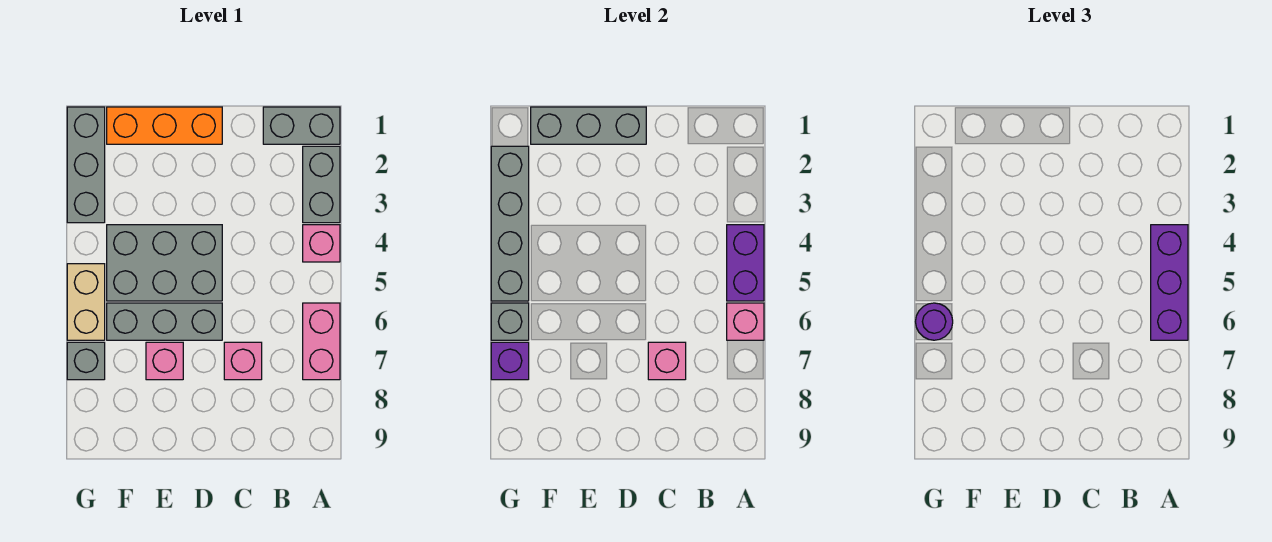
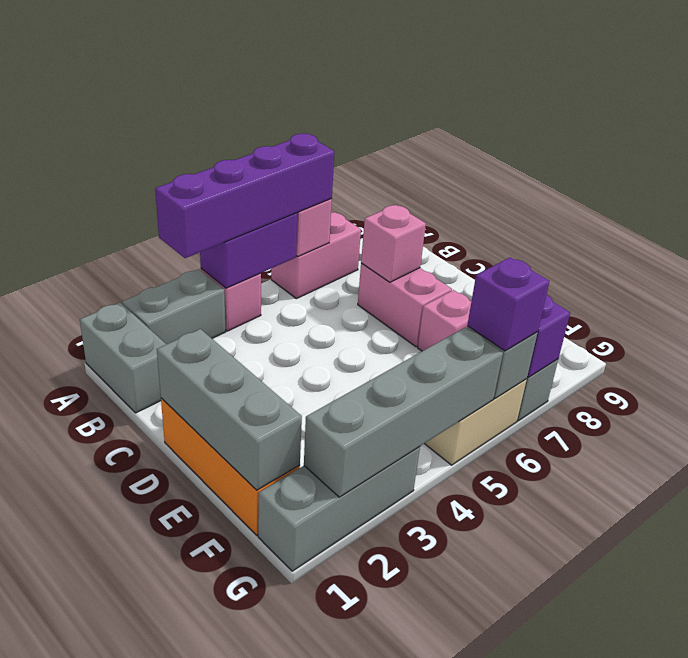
purple brick A4:A6 level 3 -> purple brick A3:A6 level 3
pink brick C7 level 1 -> pink brick C7:D7 level 1
grey brick D4:F5 level 1 -> none
grey brick D6:F6 level 1 -> none
purple round brick G6 level 3 -> purple brick G6 level 3

